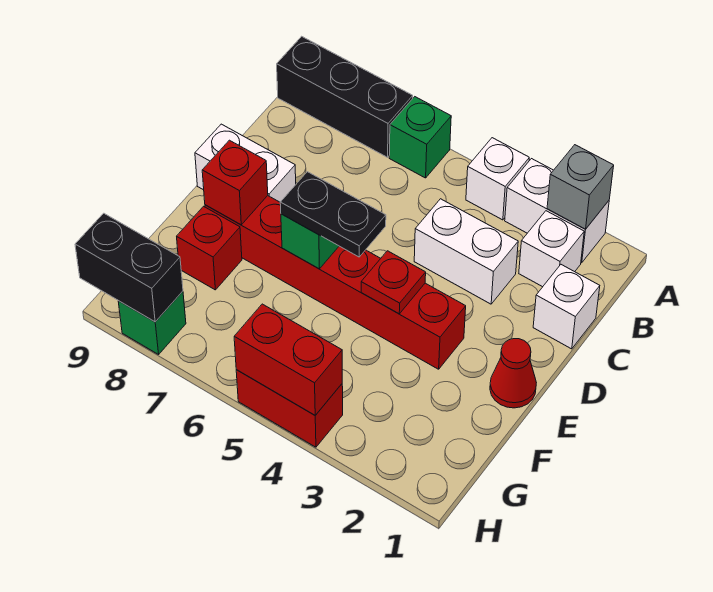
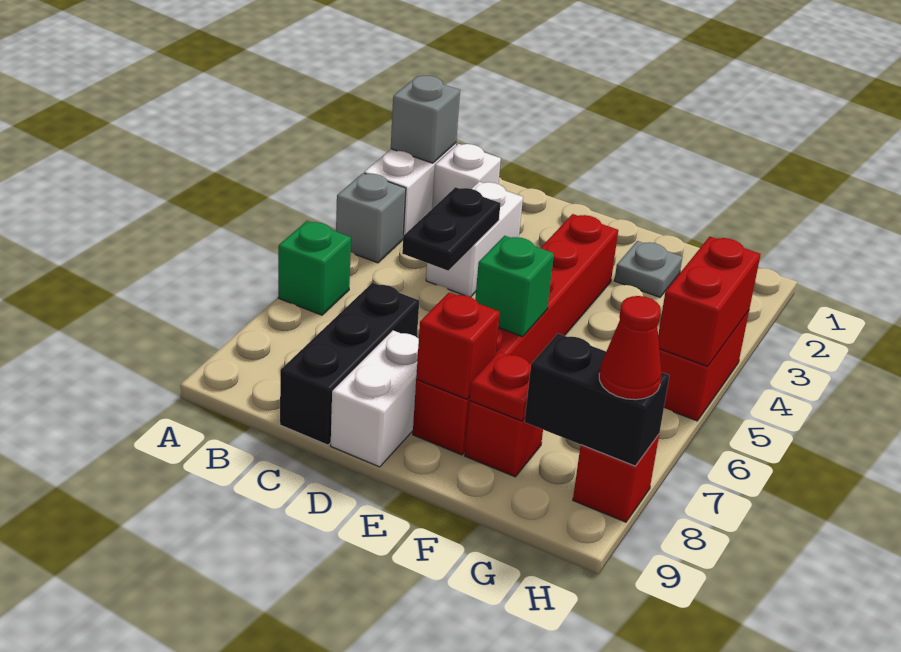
white brick A4 level 1 -> grey brick A4 level 1
black brick A7:A9 level 1 -> black brick C7:C9 level 1
white brick C1 level 1 -> none
red cone E1 level 1 -> red cone H8 level 3
red plate E4 level 2 -> red plate F8 level 2
black plate E5:E6 level 3 -> black plate C4:C5 level 2
none -> grey plate F2 level 1
green brick H8 level 1 -> red brick H8 level 1
black brick H8:H9 level 2 -> black brick G8:H8 level 2

